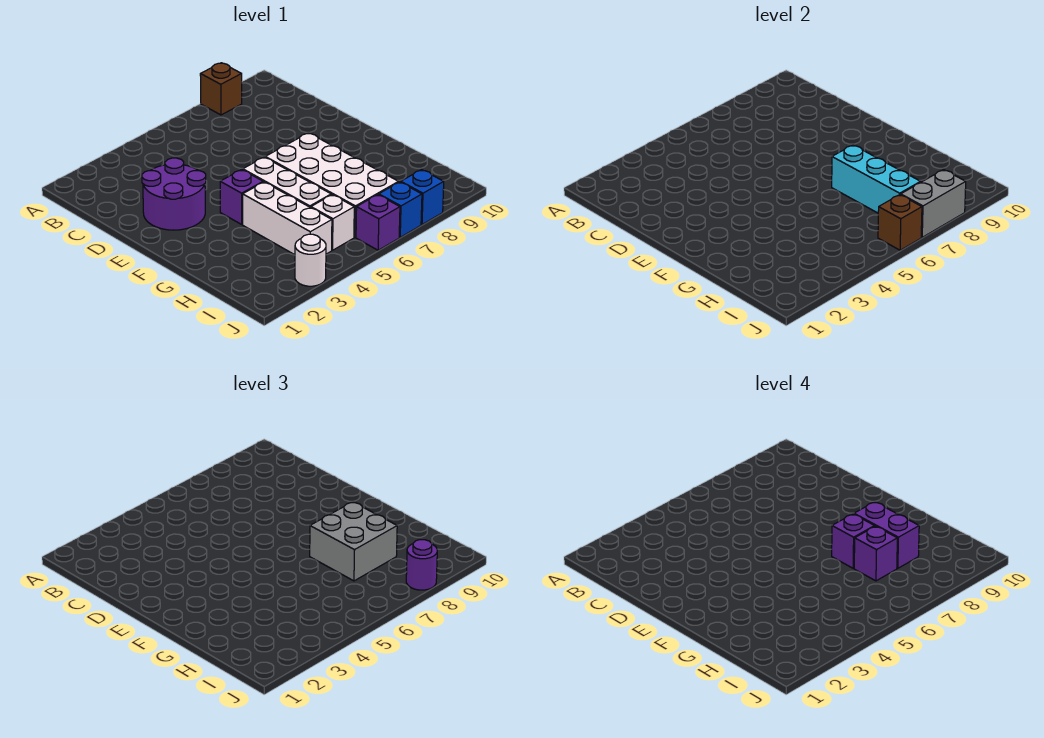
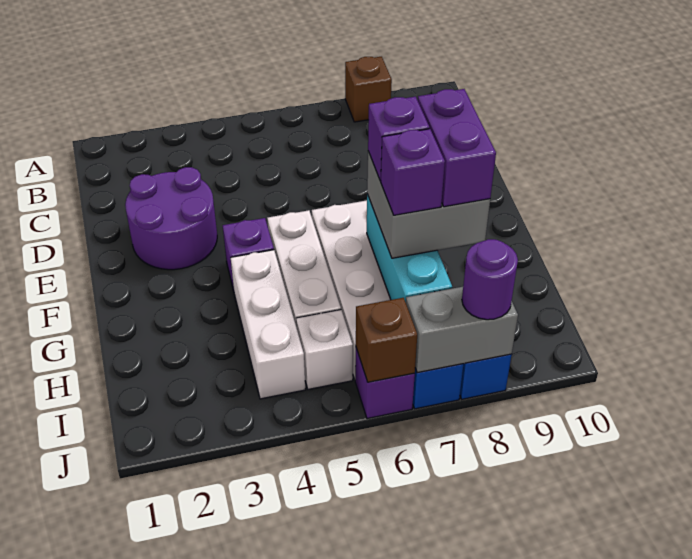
white round brick J3 level 1 -> none

